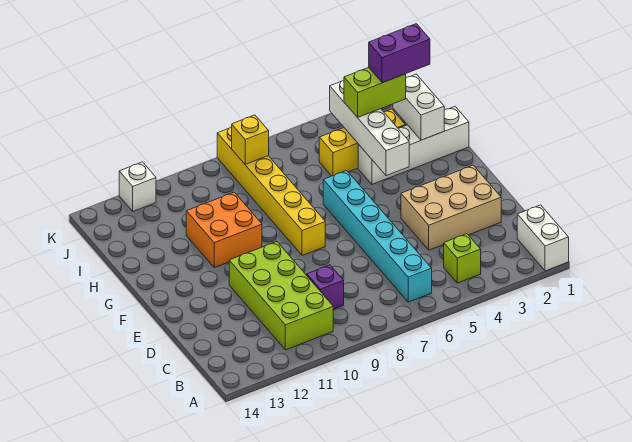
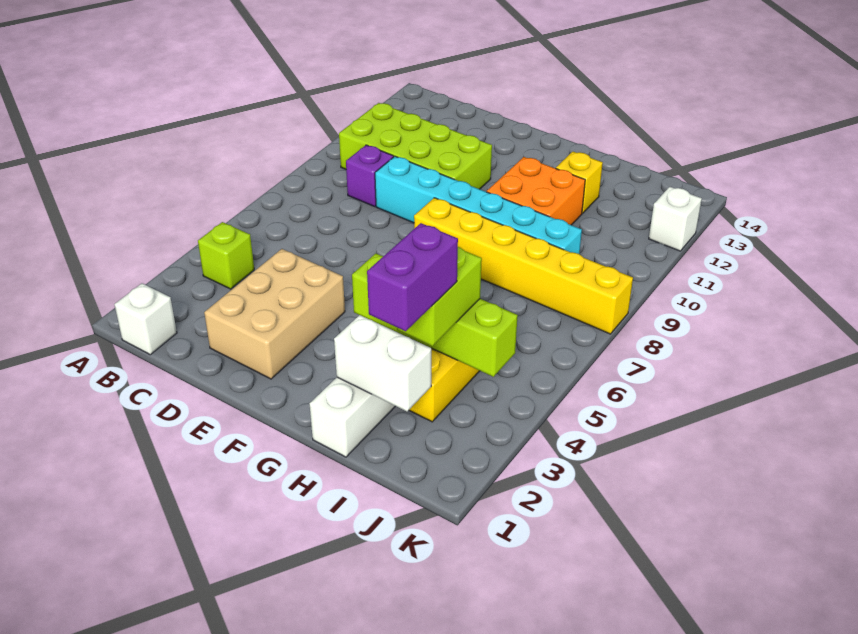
white brick A1:B1 level 1 -> white brick B1 level 1
cyan brick B6:G6 level 1 -> cyan brick D9:I9 level 1
white brick G4:J4 level 2 -> lime brick G4:J4 level 2
yellow brick J8 level 2 -> yellow brick H12 level 1

